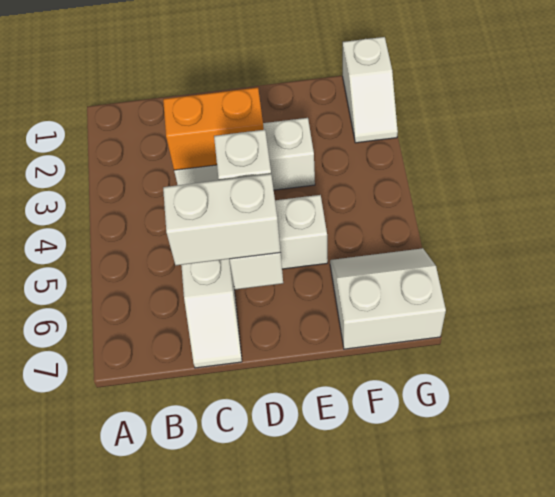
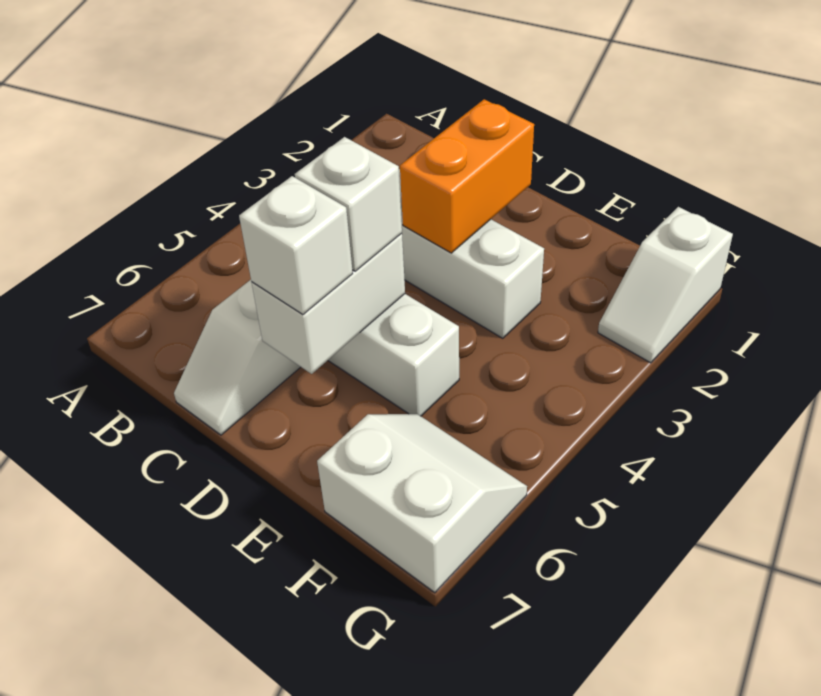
orange brick C3:D3 level 2 -> orange brick D2:D3 level 2
white brick C6:D6 level 3 -> white brick D6 level 3

